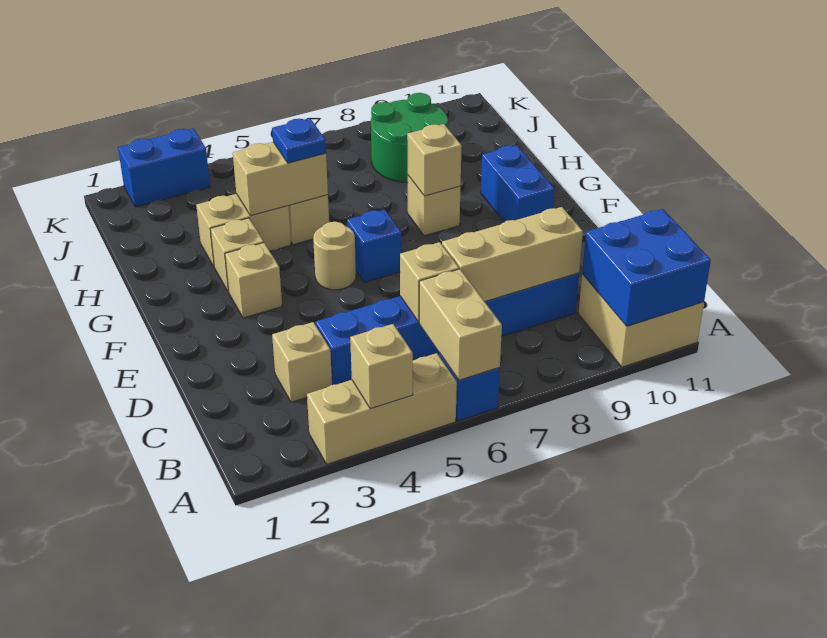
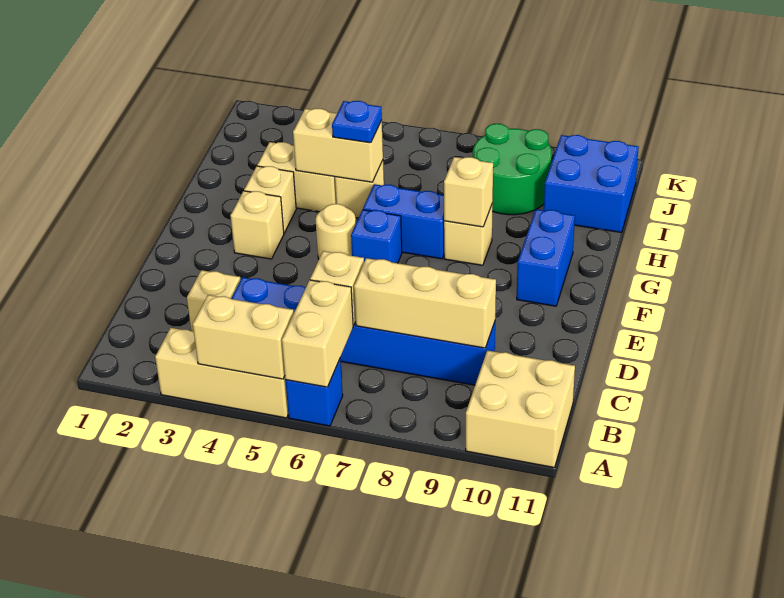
tan brick A4 level 2 -> tan brick A4:A5 level 2
blue brick A10:B11 level 2 -> blue brick I10:J11 level 1
blue brick K2:K3 level 1 -> blue brick G6:G7 level 1

